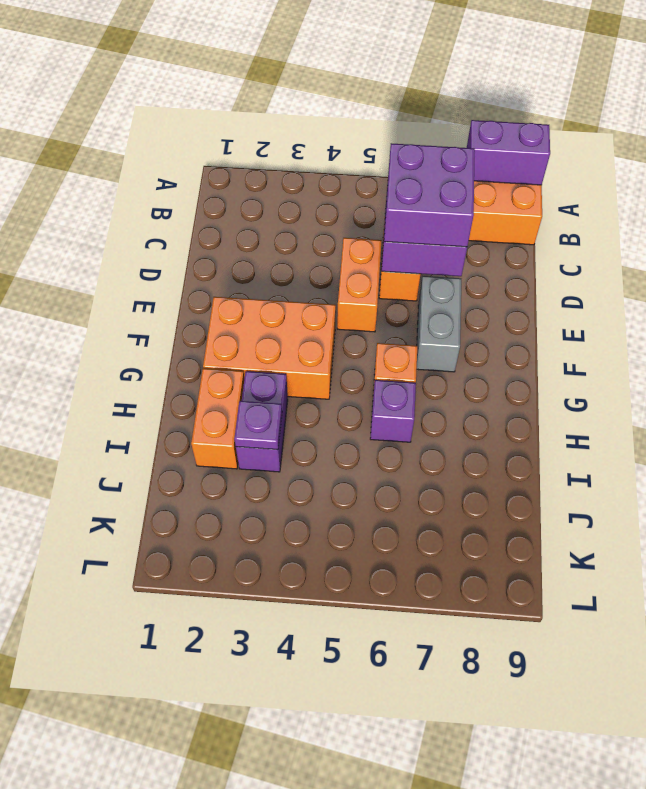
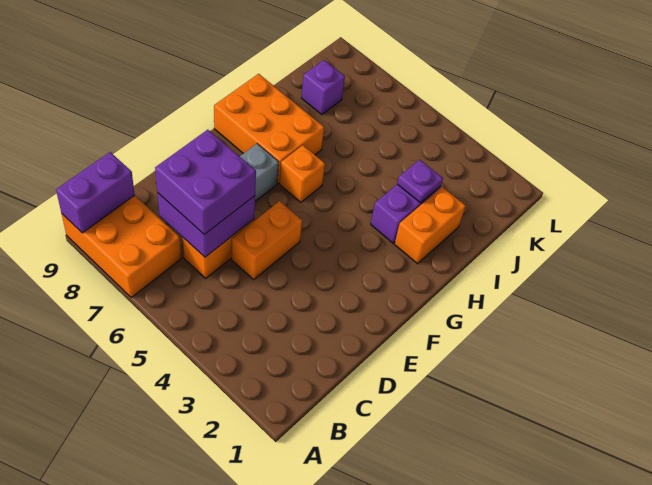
purple brick A8:A9 level 2 -> purple brick A9:B9 level 2
orange brick F2:G4 level 1 -> orange brick G7:H9 level 1
purple brick H6 level 1 -> purple brick J8 level 1

